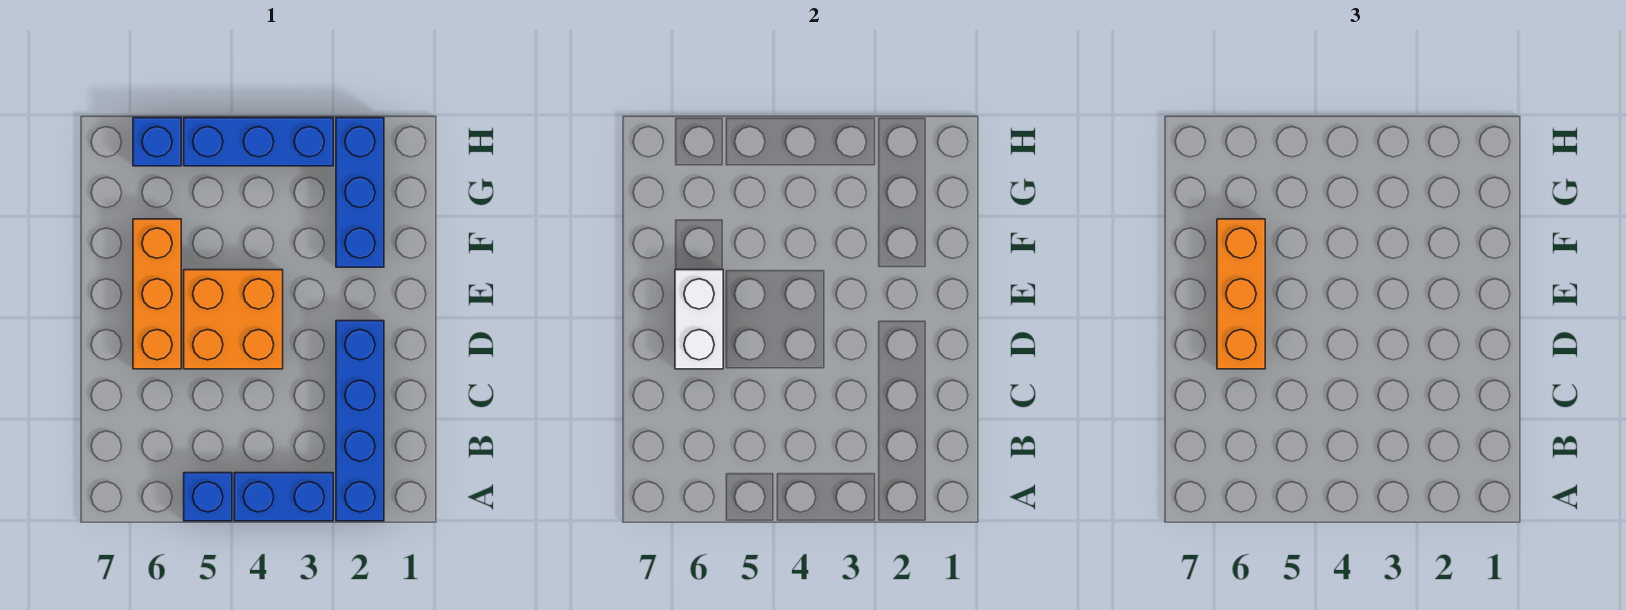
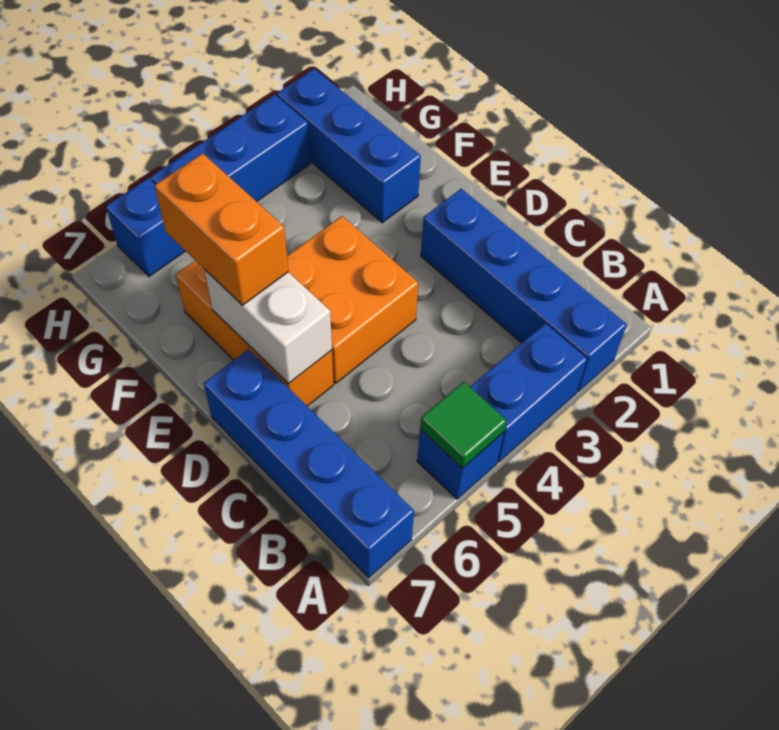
none -> green tile A5 level 2
none -> blue brick A7:D7 level 1
orange brick D6:F6 level 3 -> orange brick E6:F6 level 3

